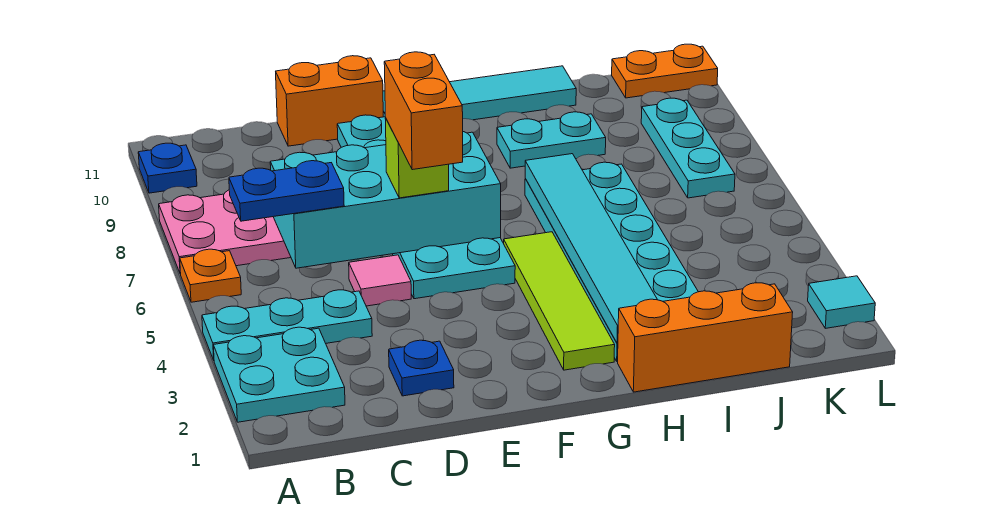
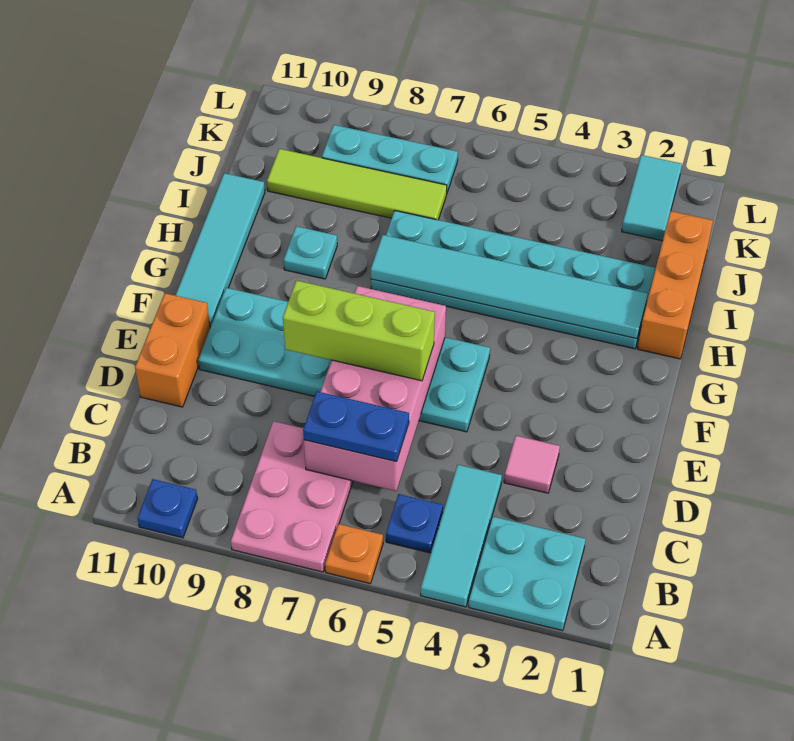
cyan plate A4:C4 level 1 -> cyan tile A4:C4 level 1
blue plate B6:C6 level 3 -> blue plate C6:C7 level 3
cyan brick C6:F7 level 2 -> pink brick C6:F7 level 2
blue plate D2 level 1 -> blue plate B5 level 1
pink tile D5 level 1 -> pink tile D3 level 1
orange brick E5:E6 level 4 -> none
lime brick E6 level 3 -> lime brick E6:E8 level 3
lime tile G2:G5 level 1 -> lime tile J7:J10 level 1
cyan plate H9:I9 level 1 -> cyan plate H9 level 1
orange plate K11:L11 level 1 -> none
cyan tile L2 level 1 -> cyan tile K2:L2 level 1

